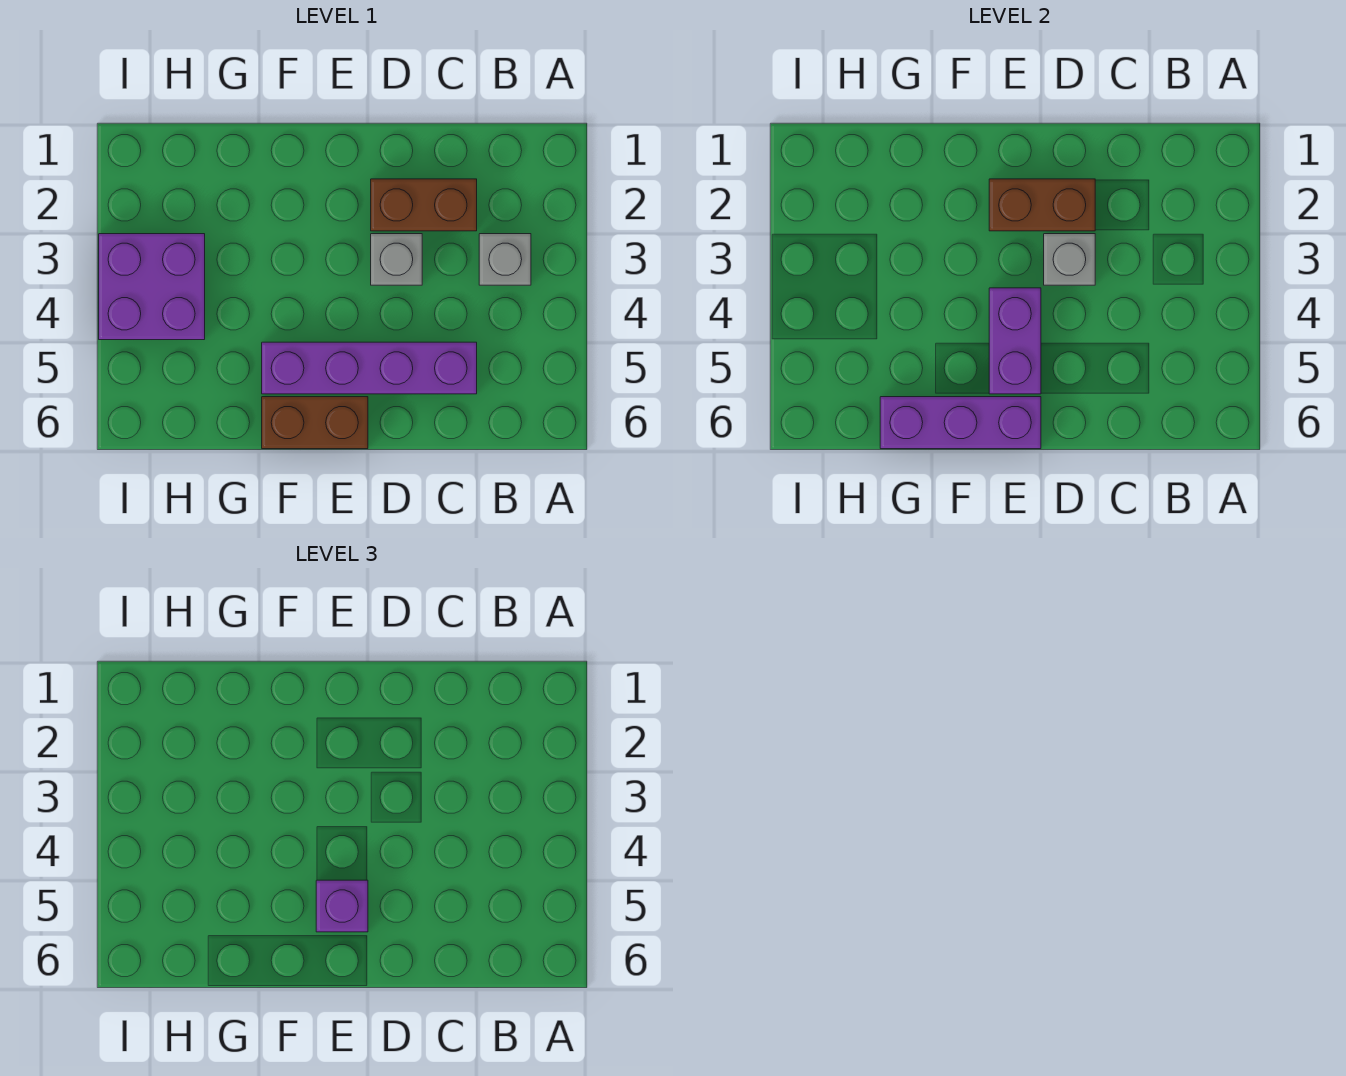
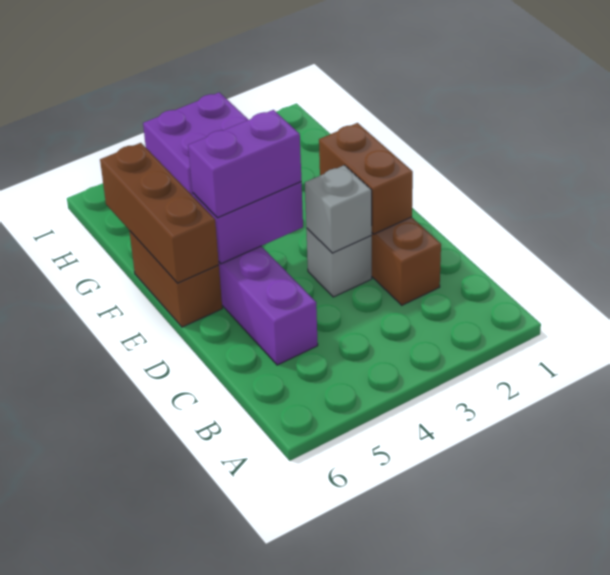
grey brick B3 level 1 -> none
purple brick E5 level 3 -> purple brick E4:E5 level 3
purple brick E6:G6 level 2 -> brown brick E6:G6 level 2

